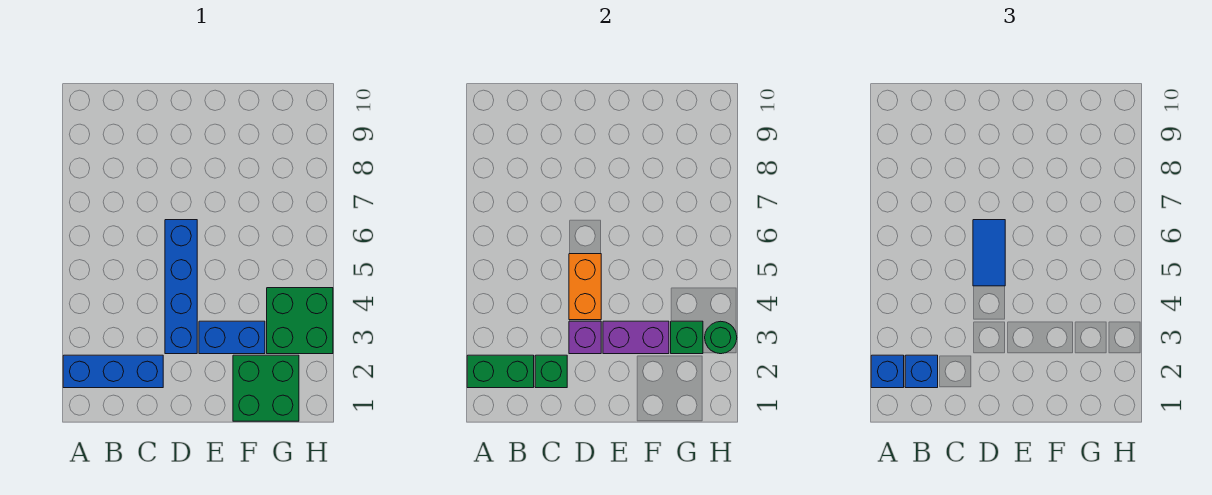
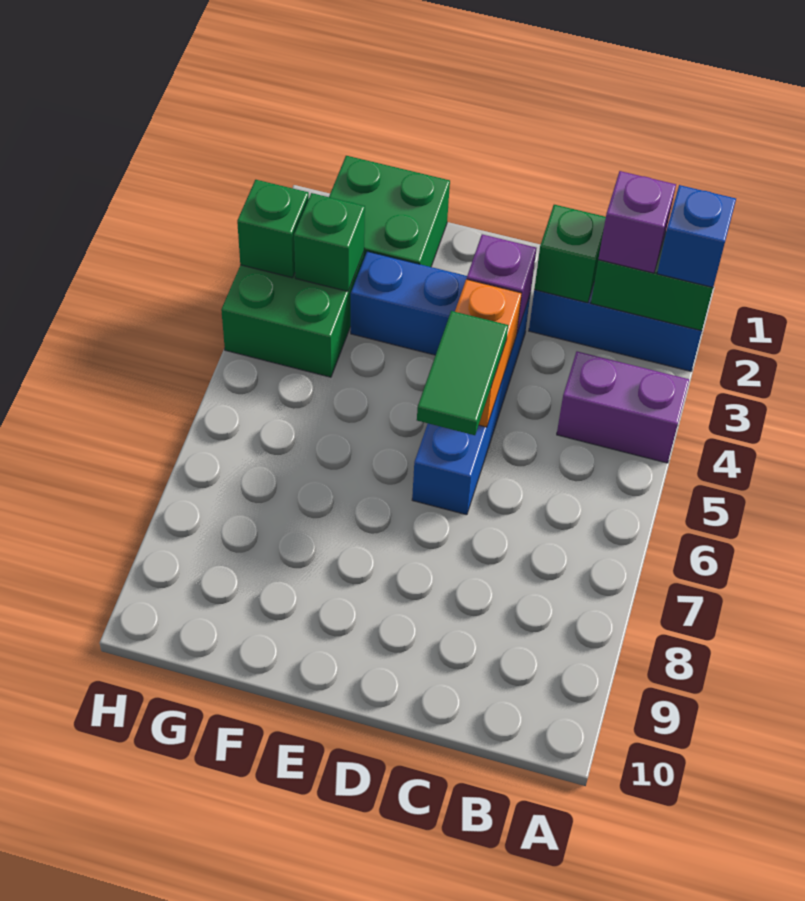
blue brick B2 level 3 -> purple brick B2 level 3
blue tile D5:D6 level 3 -> green tile D5:D6 level 3
purple brick E3:F3 level 2 -> purple brick A4:B4 level 1
green round brick H3 level 2 -> green brick H3 level 2

